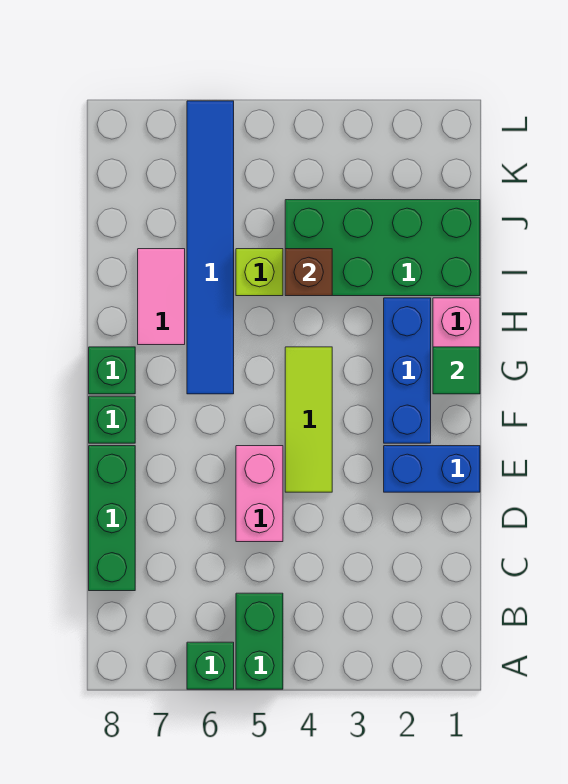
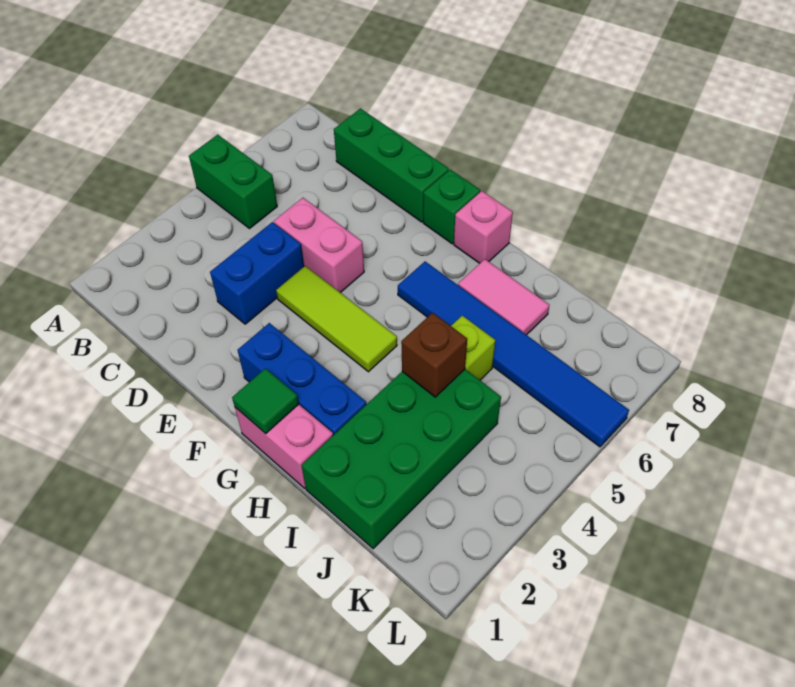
green brick A6 level 1 -> none
blue brick E1:E2 level 1 -> blue brick D3:D4 level 1
green brick G8 level 1 -> pink brick G8 level 1

